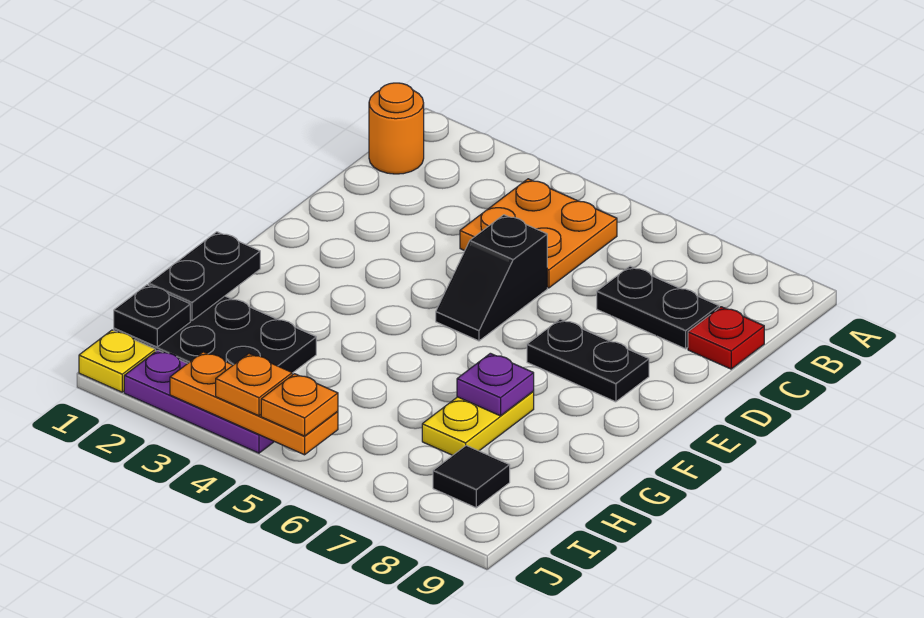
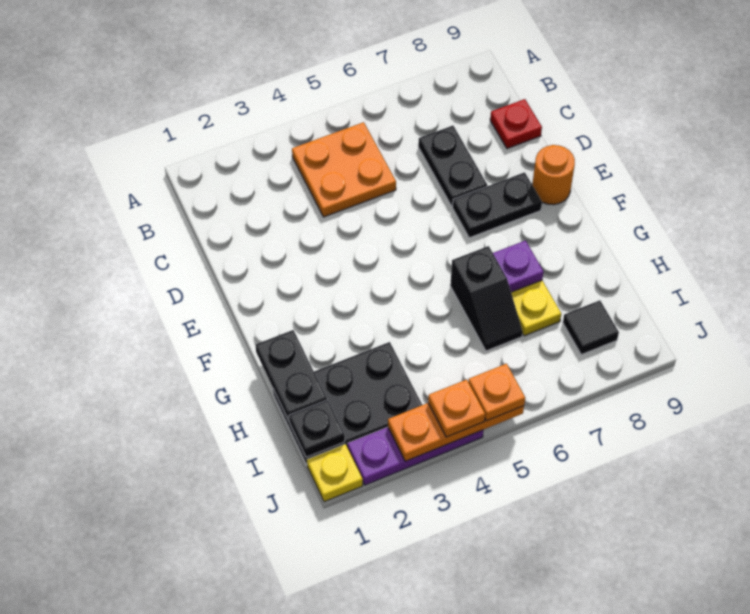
orange round brick B1 level 1 -> orange round brick E9 level 1
black plate C7:C8 level 1 -> black plate C7:D7 level 1
black slope D5:E5 level 1 top D -> black slope G6:H6 level 1 top G

